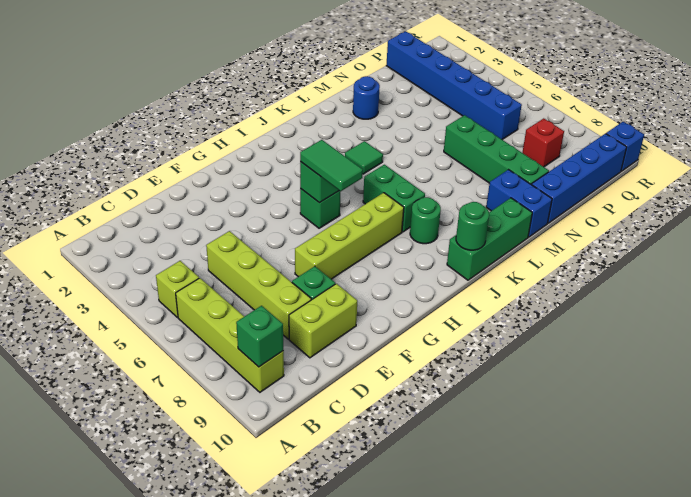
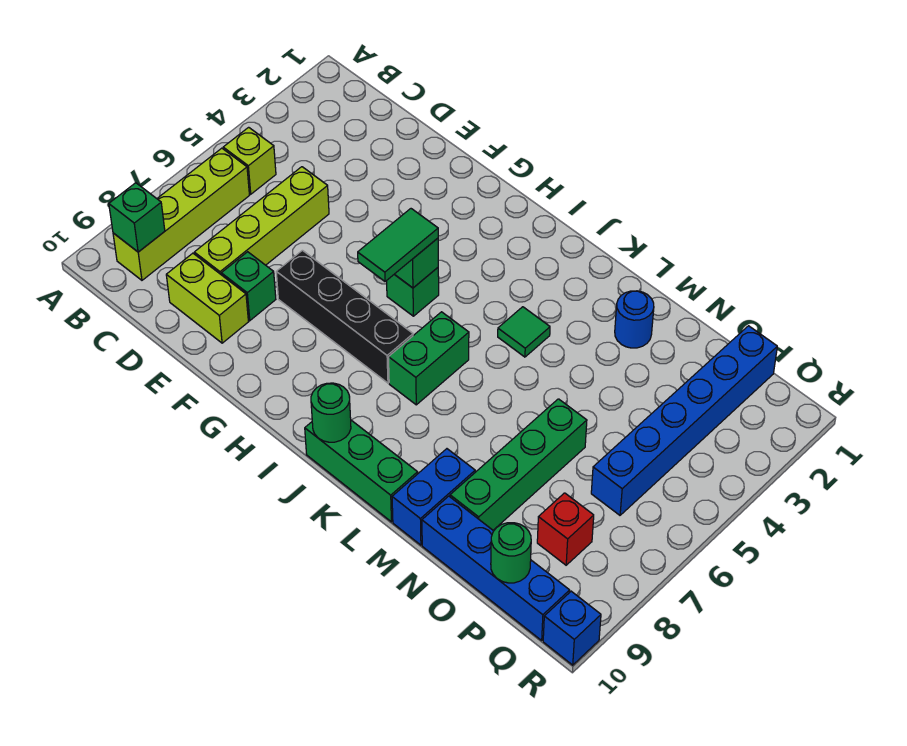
lime brick F7:I7 level 1 -> black brick F7:I7 level 1
green round brick J8 level 1 -> green round brick P10 level 2

